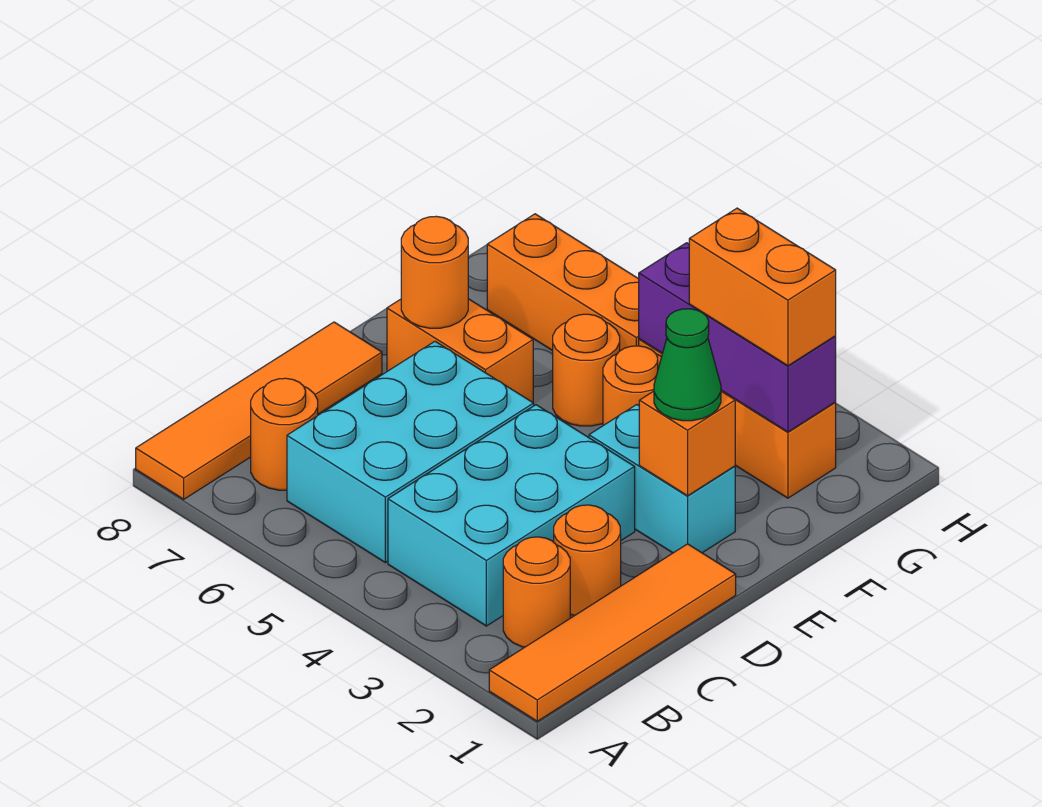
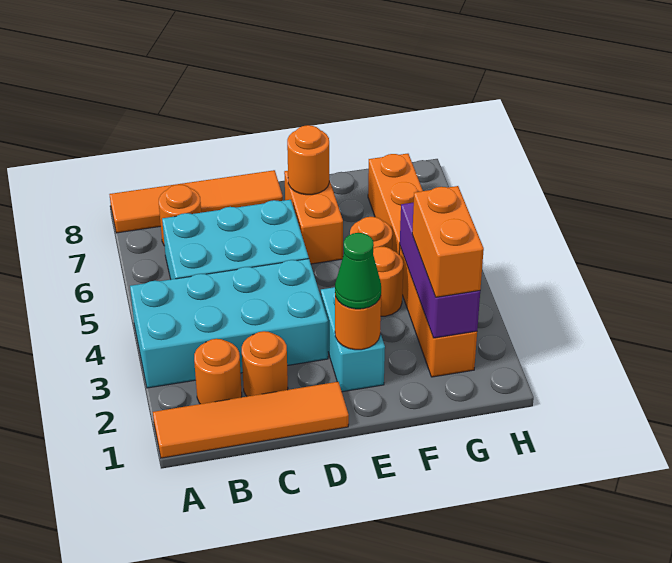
cyan brick B3:D4 level 1 -> cyan brick A3:D4 level 1
orange brick E2 level 2 -> orange round brick E2 level 2

